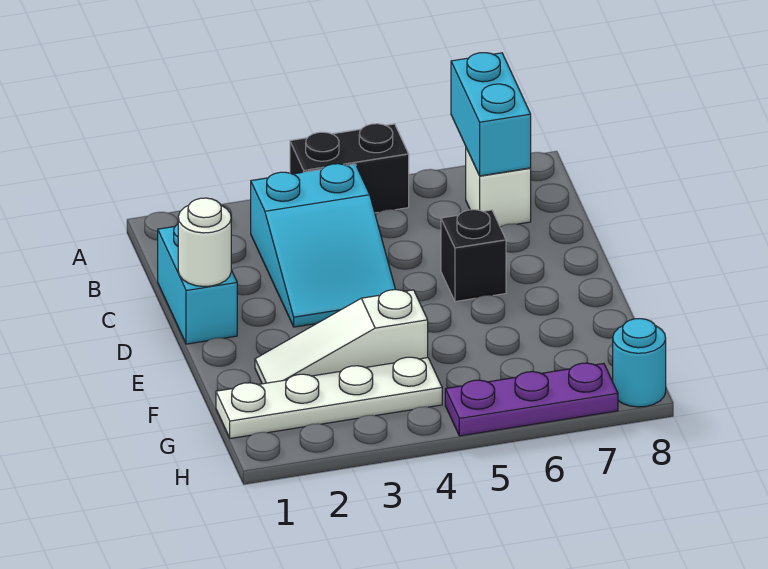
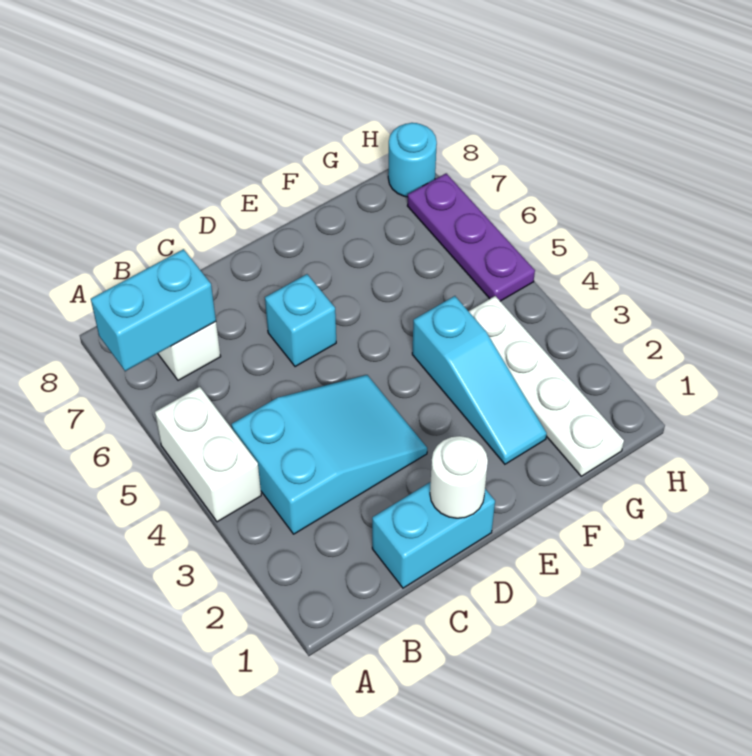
black brick A4:A5 level 1 -> white brick A4:A5 level 1
black brick D6 level 1 -> cyan brick D6 level 1
white slope F2:F4 level 1 top 4 -> cyan slope F2:F4 level 1 top 4

